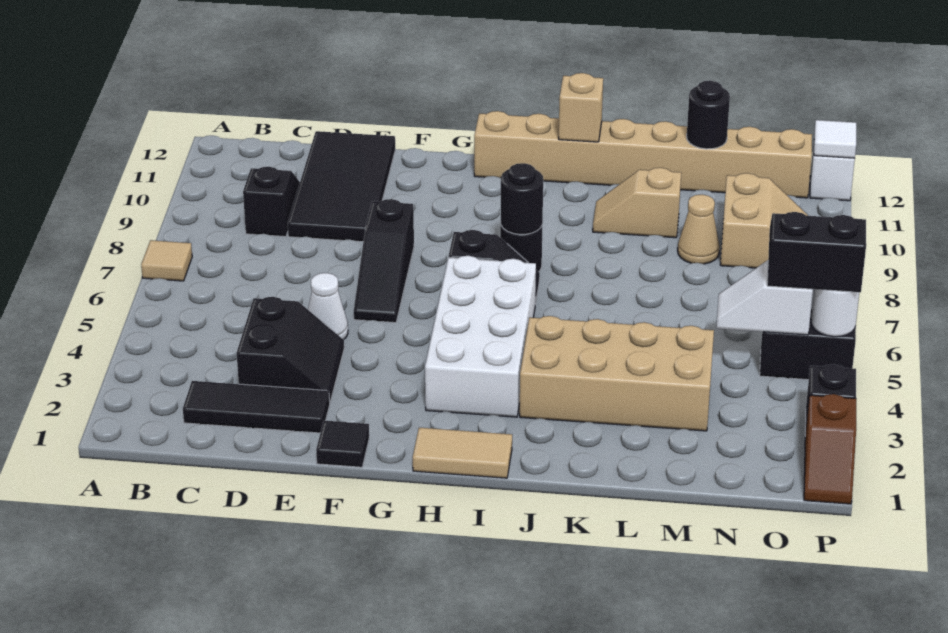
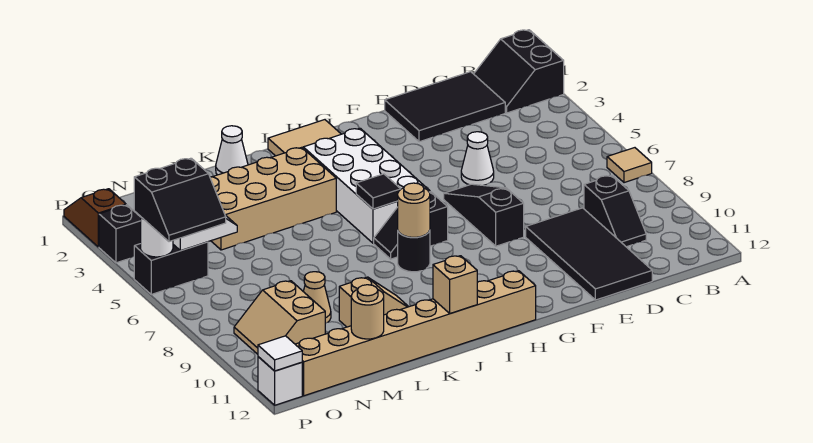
black tile C2:E2 level 1 -> black tile C1:E2 level 1
black slope D3:E4 level 1 top D -> black slope A1:B2 level 1 top A
black tile F1 level 1 -> black tile I6 level 2
black round brick I8 level 2 -> tan round brick I8 level 2
none -> white cone K1 level 1
black round brick M12 level 2 -> tan round brick M12 level 2

